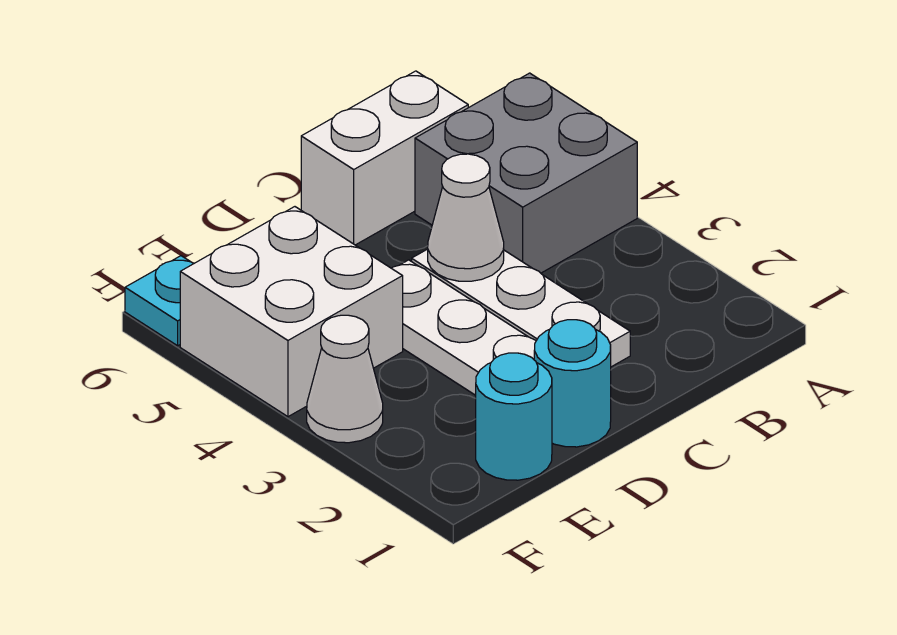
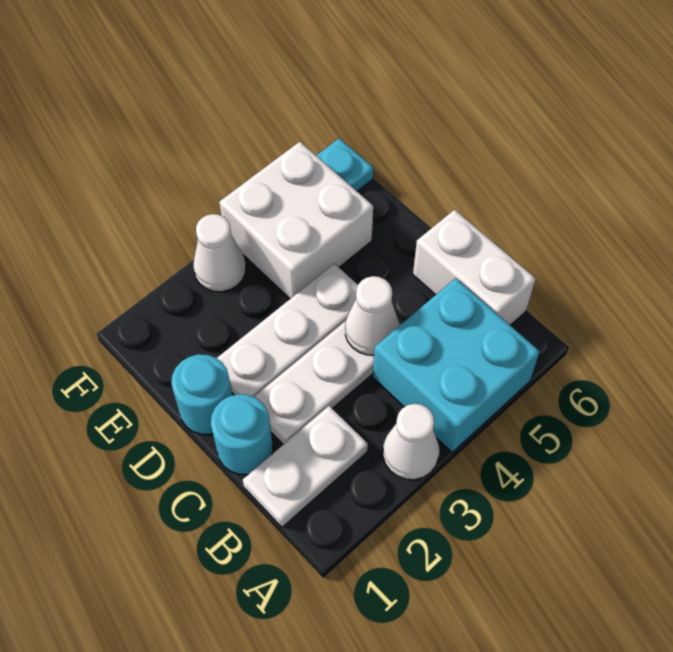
none -> white cone A3 level 1
grey brick A4:B5 level 1 -> cyan brick A4:B5 level 1
none -> white plate B1:B2 level 1
cyan round brick E1 level 1 -> cyan round brick C1 level 1

